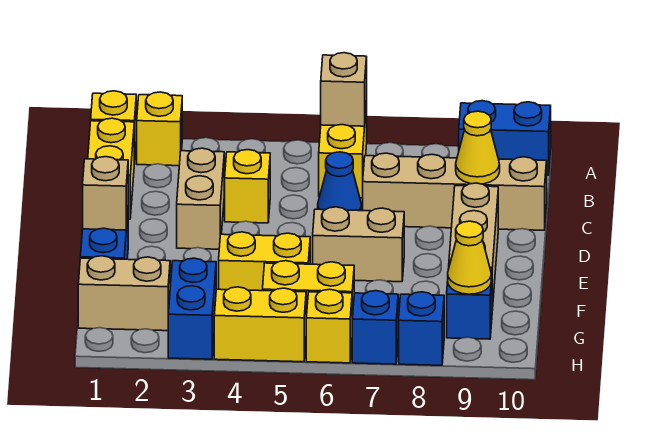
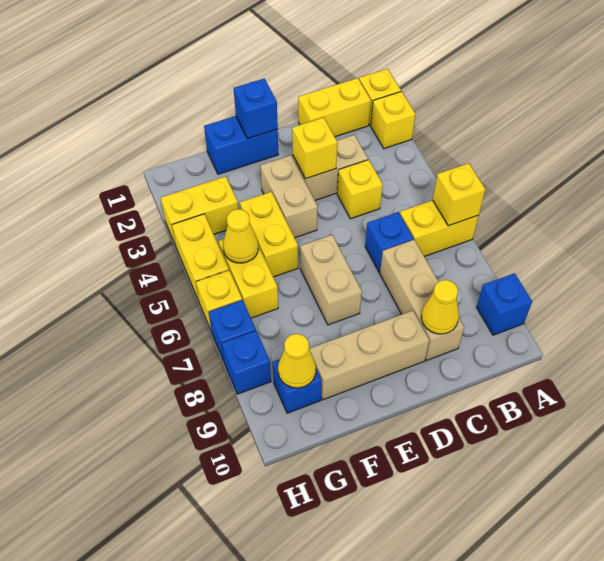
tan brick A6 level 2 -> yellow brick A6 level 2
blue brick A9:A10 level 1 -> blue brick A9 level 1
blue cone C6 level 1 -> blue brick C6 level 1
tan brick C7:C10 level 1 -> tan brick C7:C9 level 1
none -> yellow brick D3 level 2
tan brick E1 level 2 -> blue brick E1 level 2
tan brick G1:G2 level 1 -> tan brick E3:E4 level 1
blue brick G3:H3 level 1 -> yellow brick G3:H3 level 1
none -> yellow cone G5 level 2

